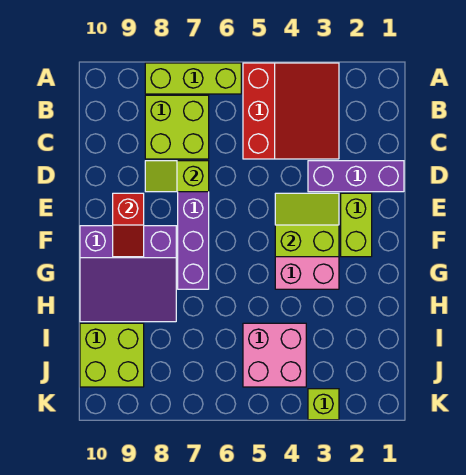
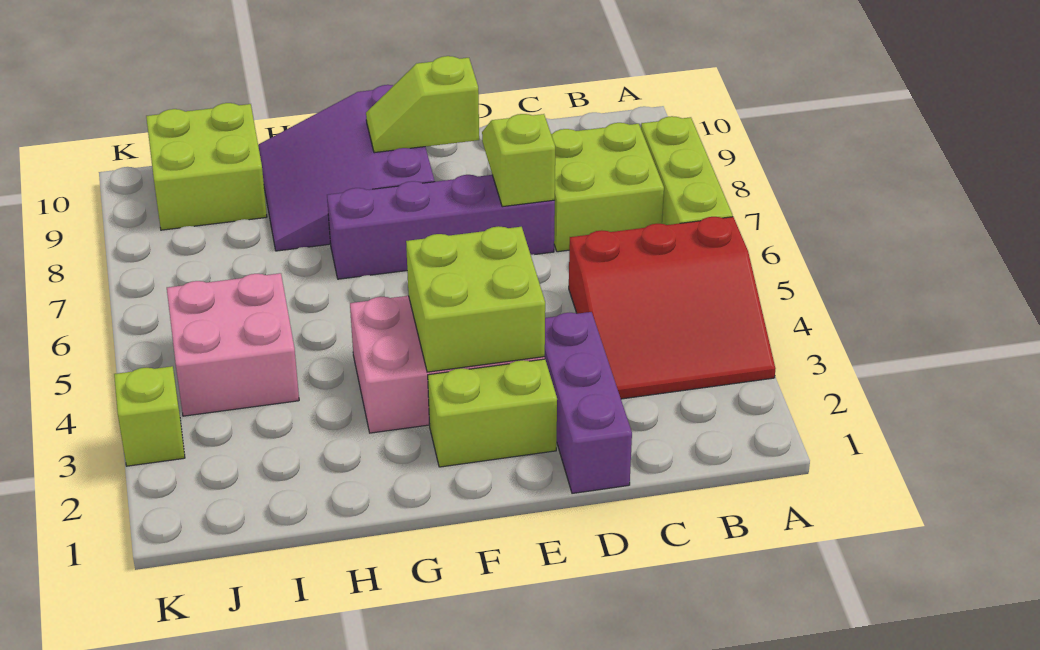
lime slope E3:F4 level 2 top F -> lime brick E3:F4 level 2
red slope E9:F9 level 2 top E -> lime slope E9:F9 level 2 top E

